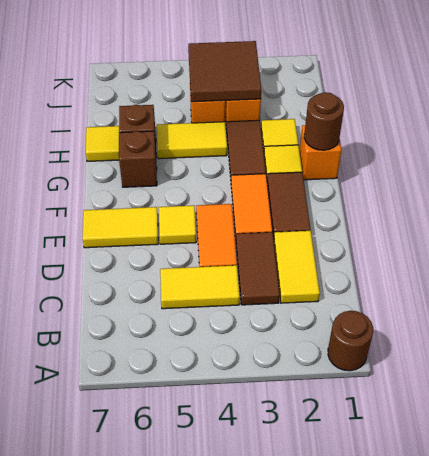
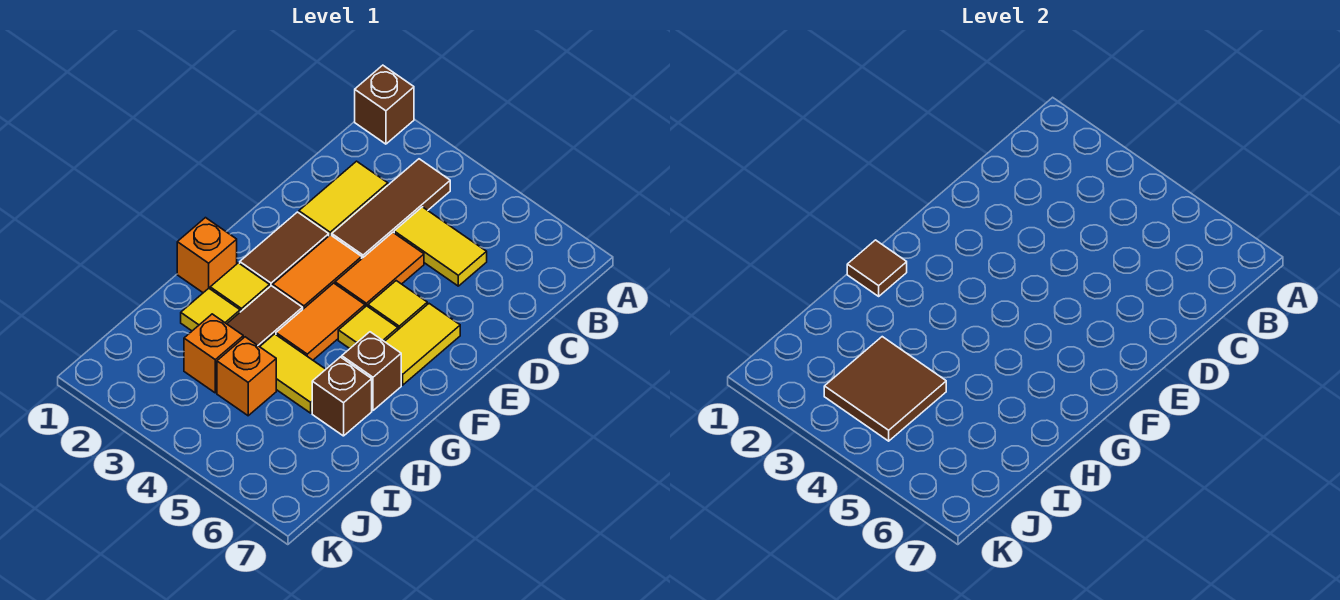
brown round brick A1 level 1 -> brown brick A1 level 1
brown tile C3:D3 level 1 -> brown tile B3:D3 level 1
yellow tile E6:E7 level 1 -> yellow tile E6:F6 level 1
none -> orange tile F4:G4 level 1
brown round brick G1 level 2 -> brown tile G1 level 2
yellow tile H7 level 1 -> yellow tile F5 level 1

